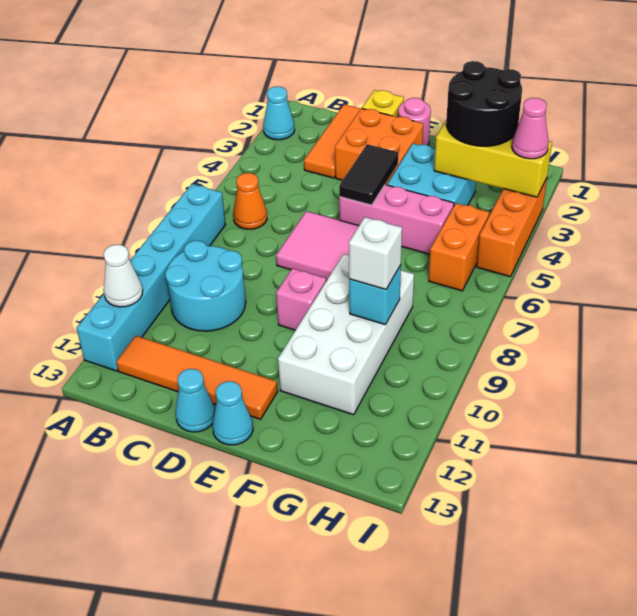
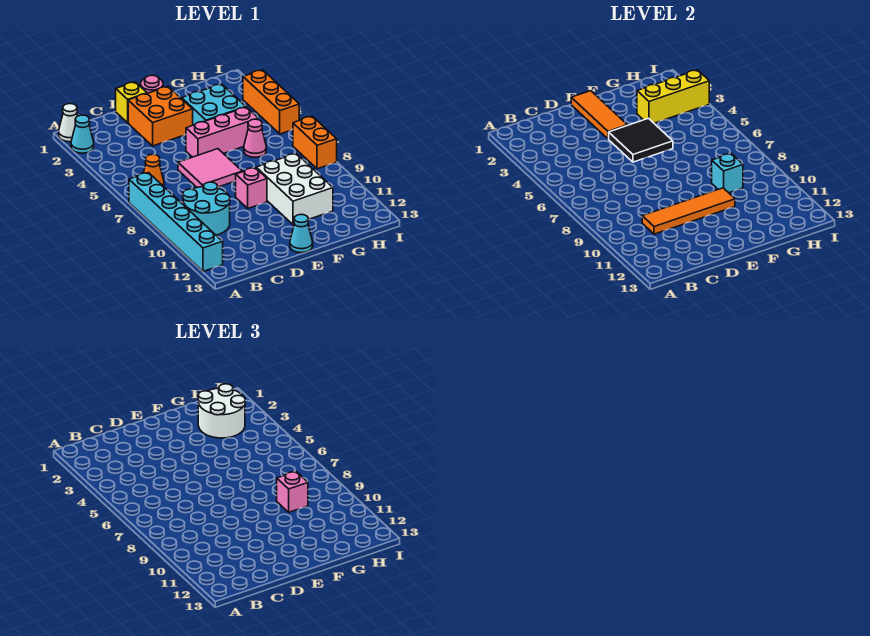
white cone A11 level 2 -> white cone A1 level 1
orange tile B12:E12 level 1 -> orange tile C10:F10 level 2
orange tile C1:C3 level 1 -> orange tile E1:E3 level 2
cyan cone D13 level 1 -> none
black tile E4:E5 level 2 -> black tile E4:F5 level 2
white brick F8:G11 level 1 -> white brick F9:G11 level 1
black round brick G2:H3 level 3 -> white round brick G2:H3 level 3
white brick G9 level 3 -> pink brick G9 level 3
orange brick H5:H6 level 1 -> orange brick I7:I8 level 1
pink cone I3 level 3 -> pink cone G6 level 1

